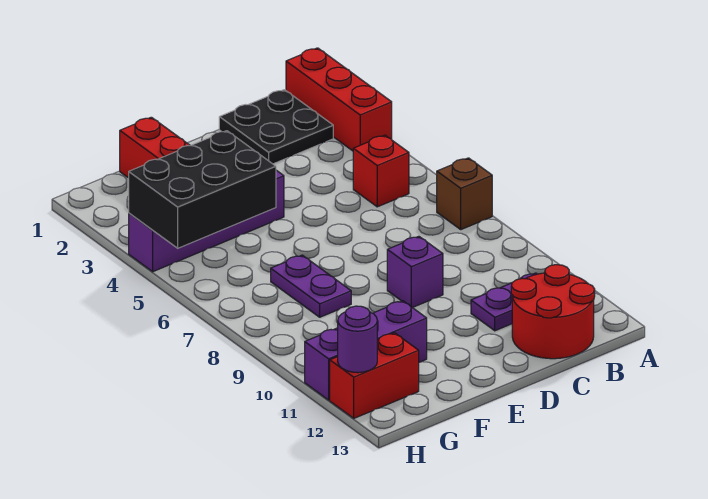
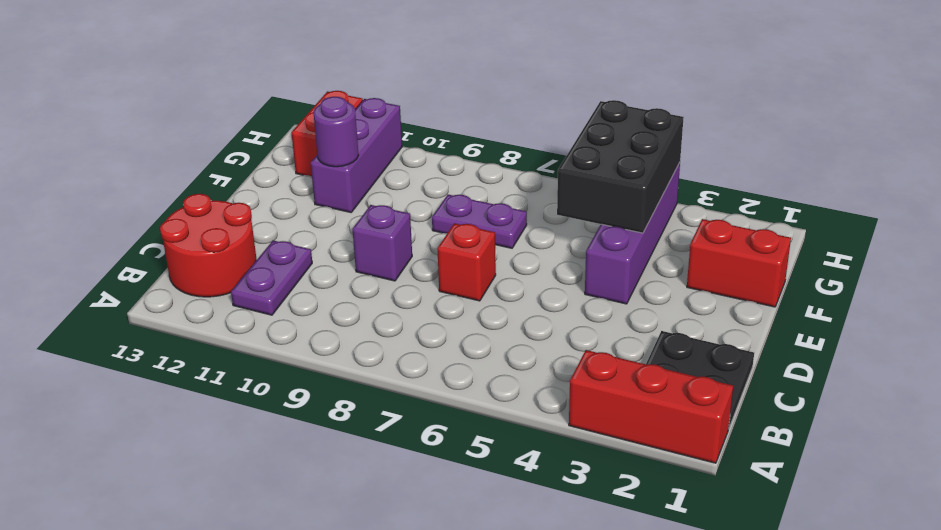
brown brick A7 level 1 -> none
red brick B5 level 1 -> red brick D7 level 1
purple round brick H12 level 2 -> purple round brick F11 level 2

